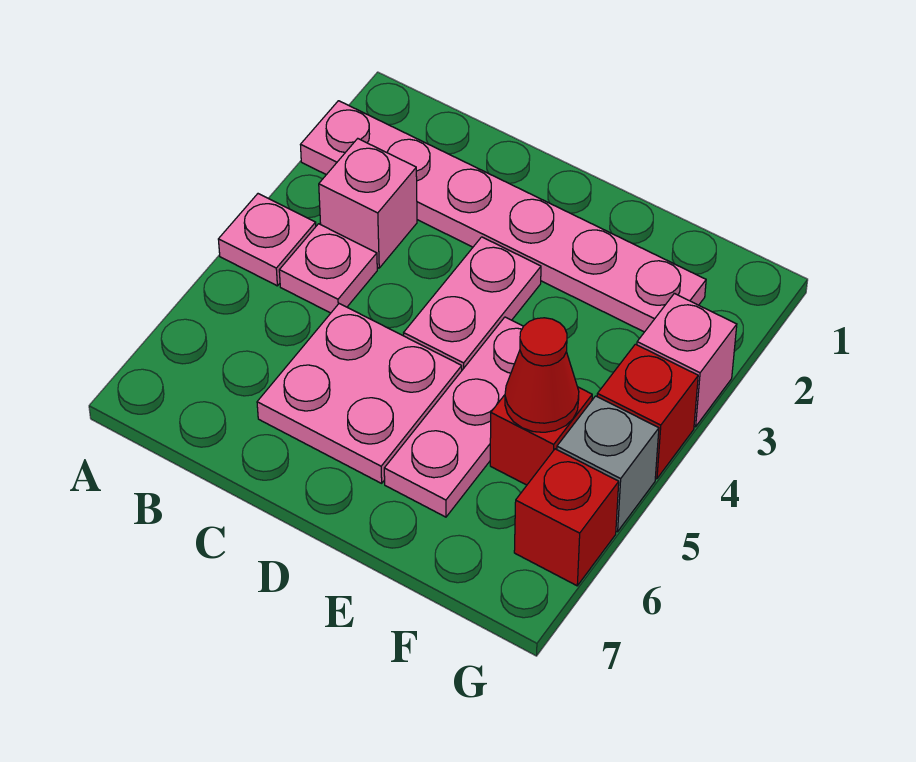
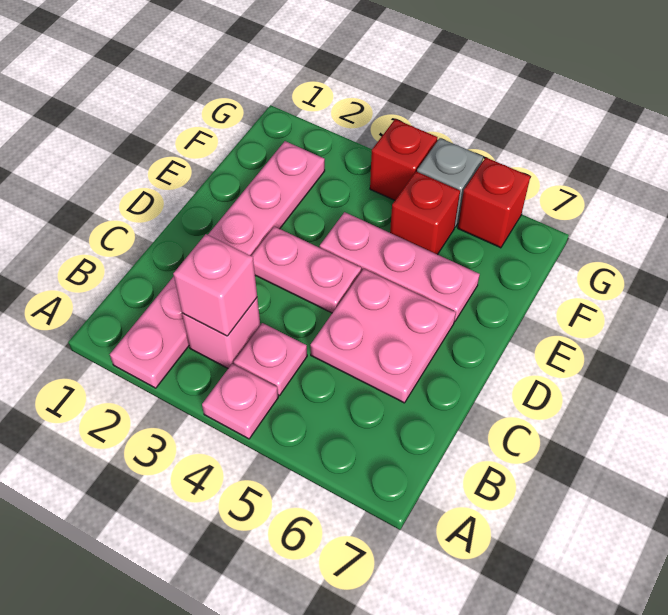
red cone F5 level 2 -> none
pink brick G3 level 1 -> pink brick B3 level 2

